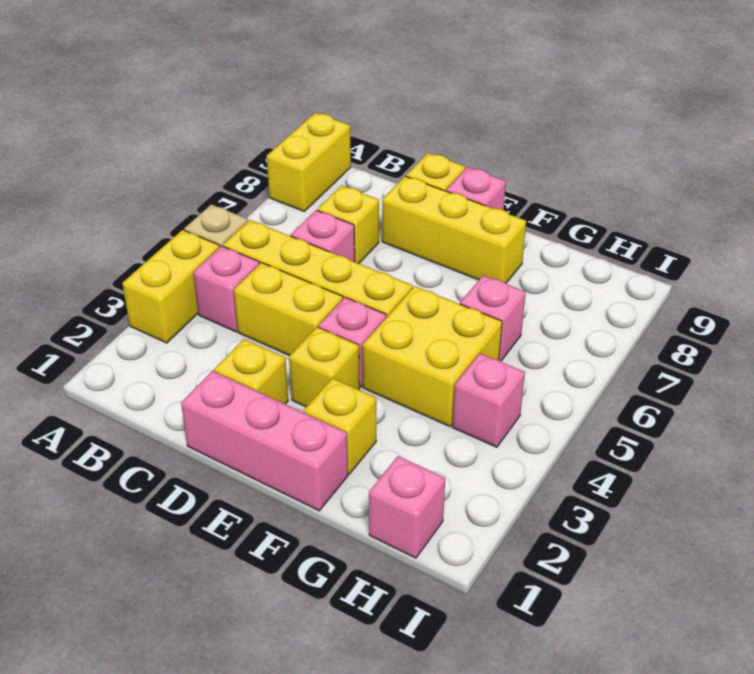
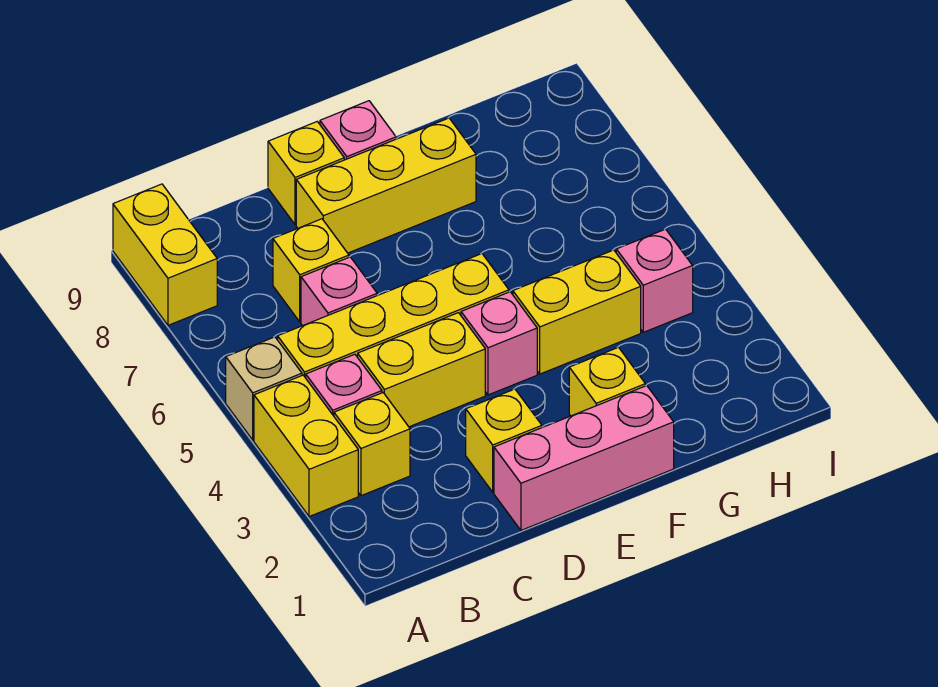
yellow brick E3 level 1 -> yellow brick B3 level 1
yellow brick F4:G5 level 1 -> yellow brick F4:G4 level 1
pink brick G6 level 1 -> none
pink brick H1 level 1 -> none

